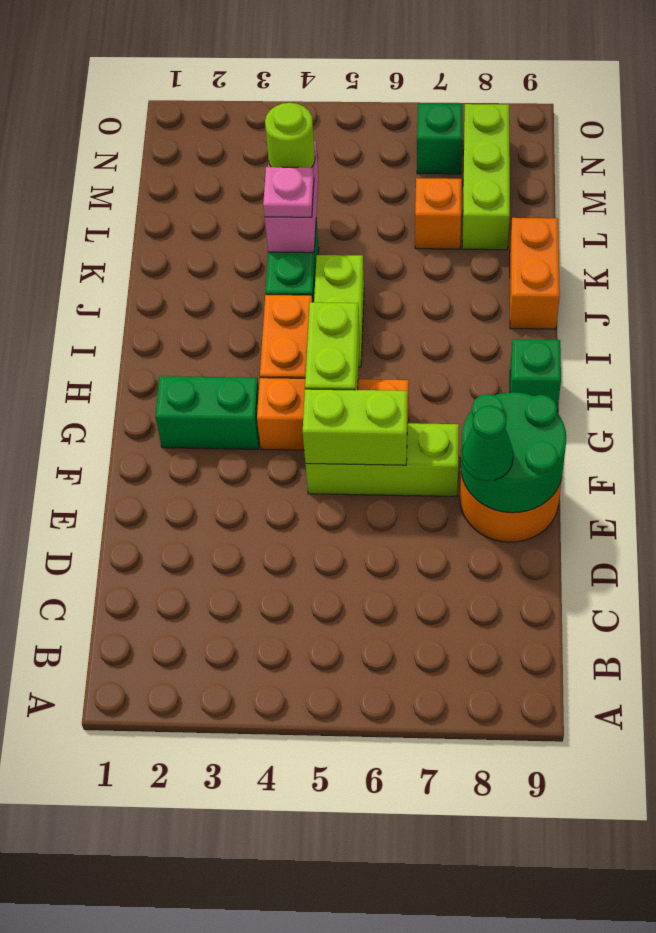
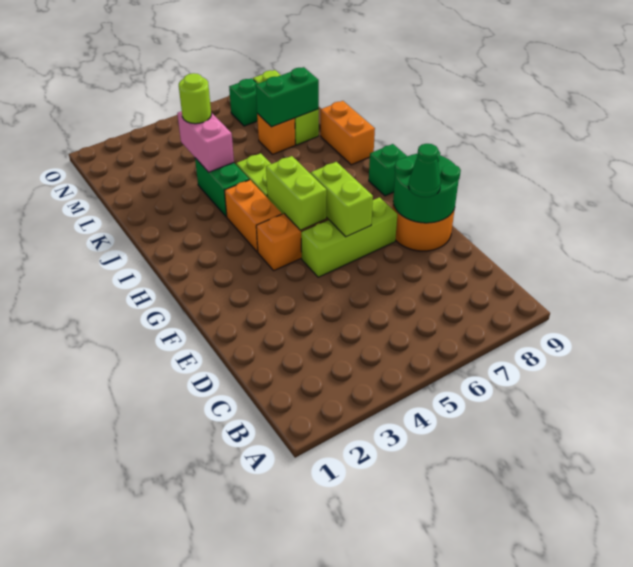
lime brick F5:F6 level 2 -> lime brick F6:G6 level 2
green brick G2:G3 level 1 -> green brick L7:L8 level 2
pink plate K4 level 3 -> none

